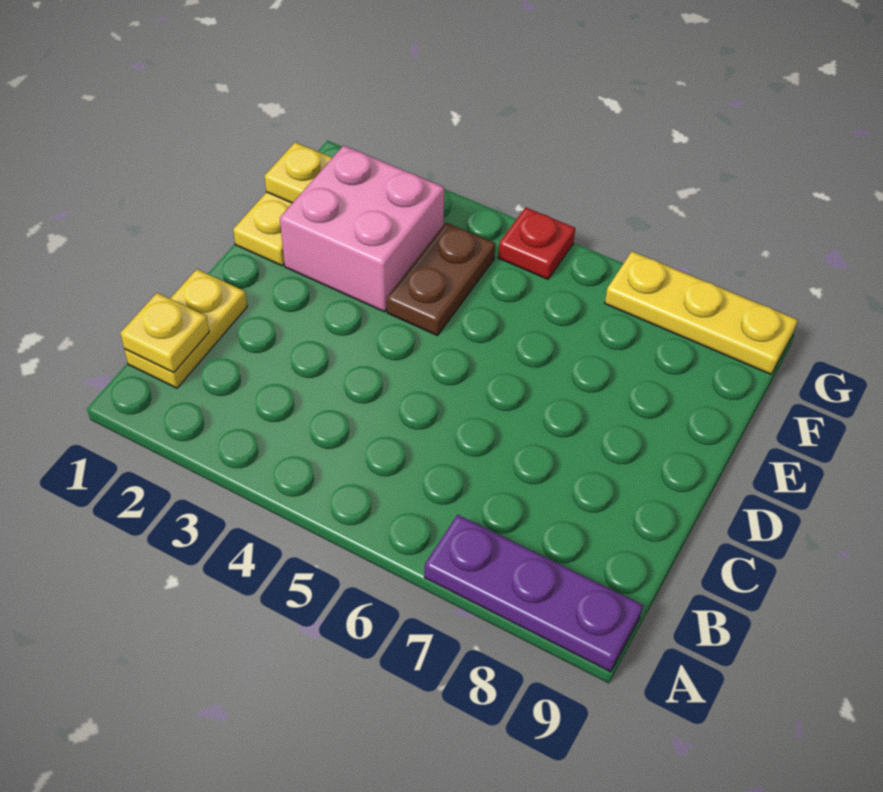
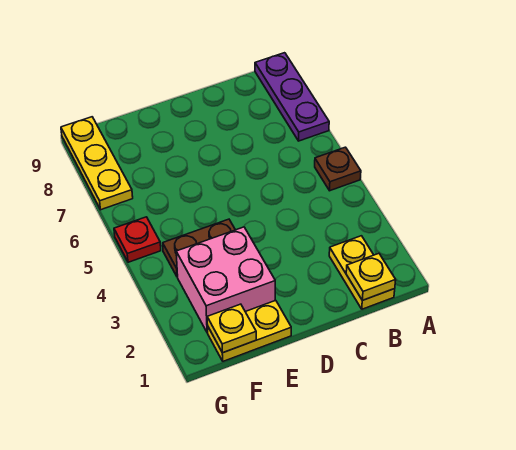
none -> brown plate A5 level 1
yellow plate B1:C1 level 1 -> yellow plate B1:B2 level 1

